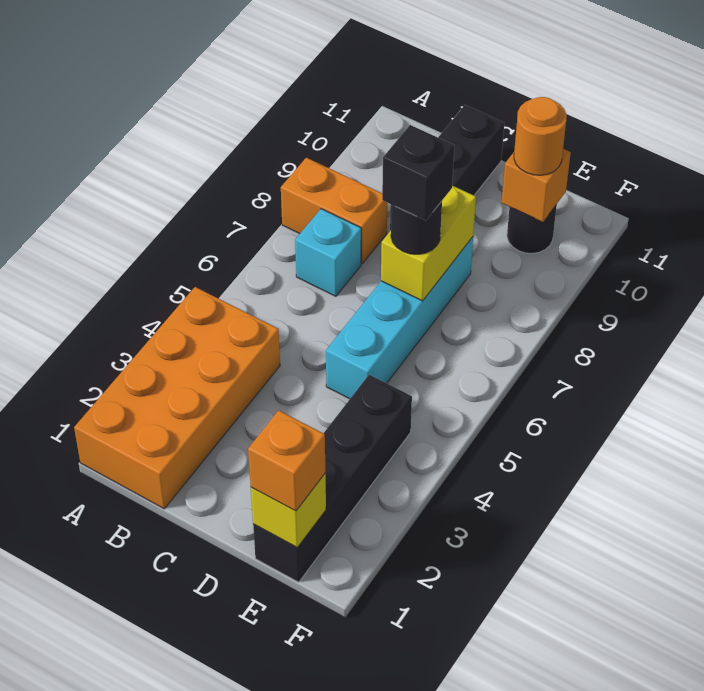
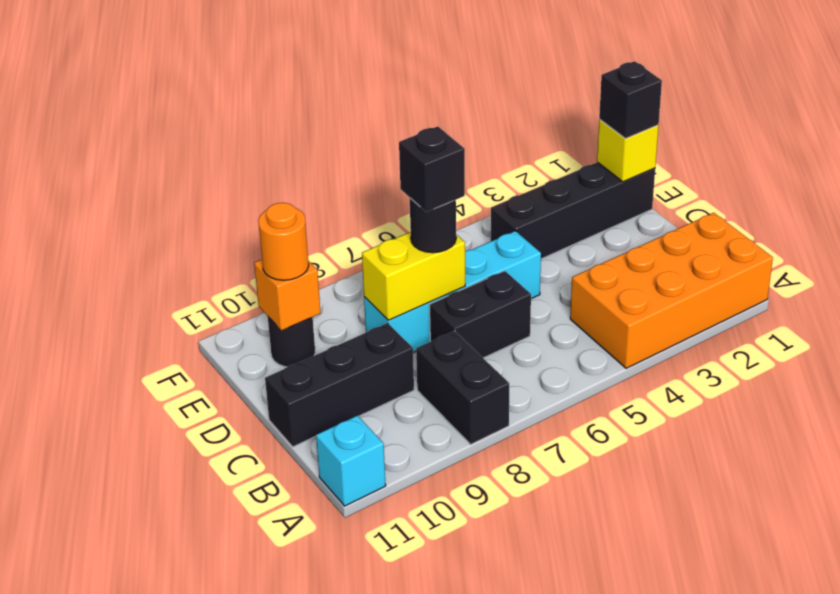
orange brick A8:B8 level 1 -> black brick A8:B8 level 1
cyan brick B7 level 1 -> cyan brick A11 level 1
none -> black brick C6:C7 level 1
orange brick E1 level 3 -> black brick E1 level 3

